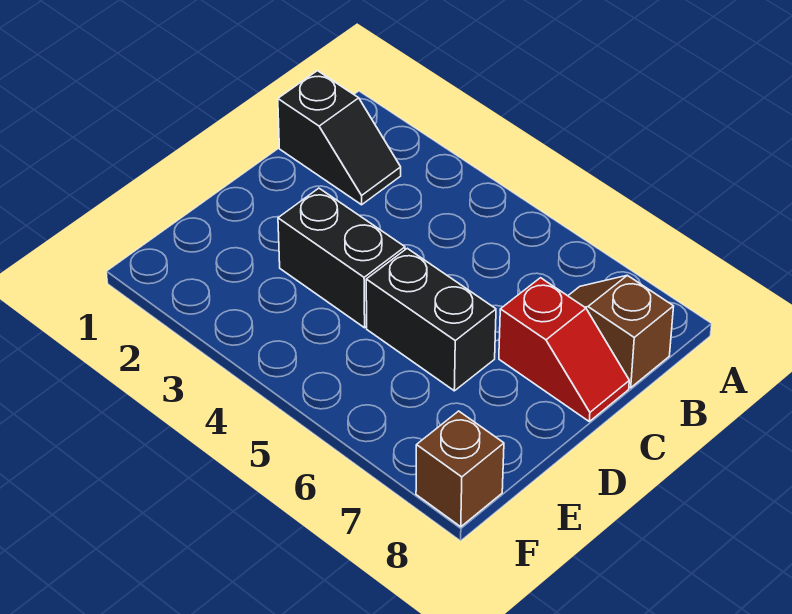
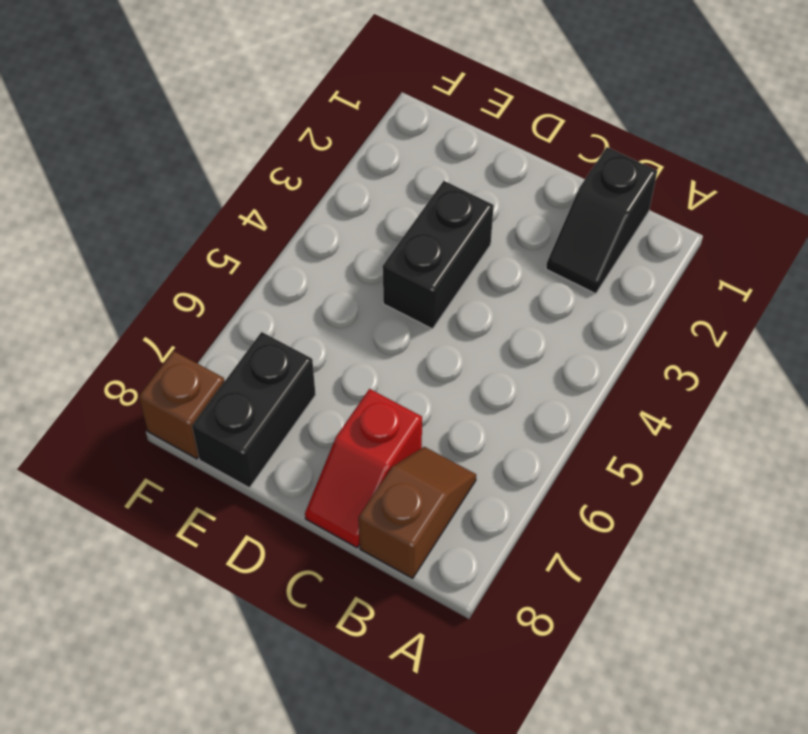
black brick D5:D6 level 1 -> black brick E7:E8 level 1

